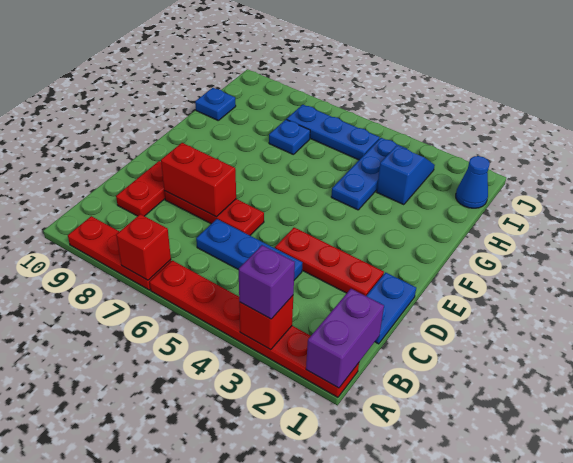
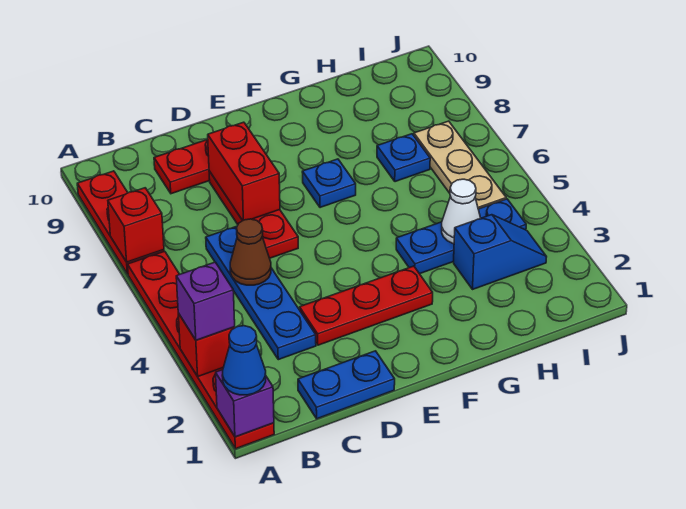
purple brick A1:B1 level 2 -> purple brick A1 level 2
blue plate C4:C6 level 1 -> blue plate C3:C6 level 1
none -> brown cone C5 level 2
red plate D2:D4 level 1 -> red plate D3:F3 level 1
none -> white cone H4 level 2
blue plate H10 level 1 -> blue plate F7 level 1
blue cone I1 level 1 -> blue cone A1 level 3
blue plate I5:I7 level 1 -> tan plate I5:I7 level 1

